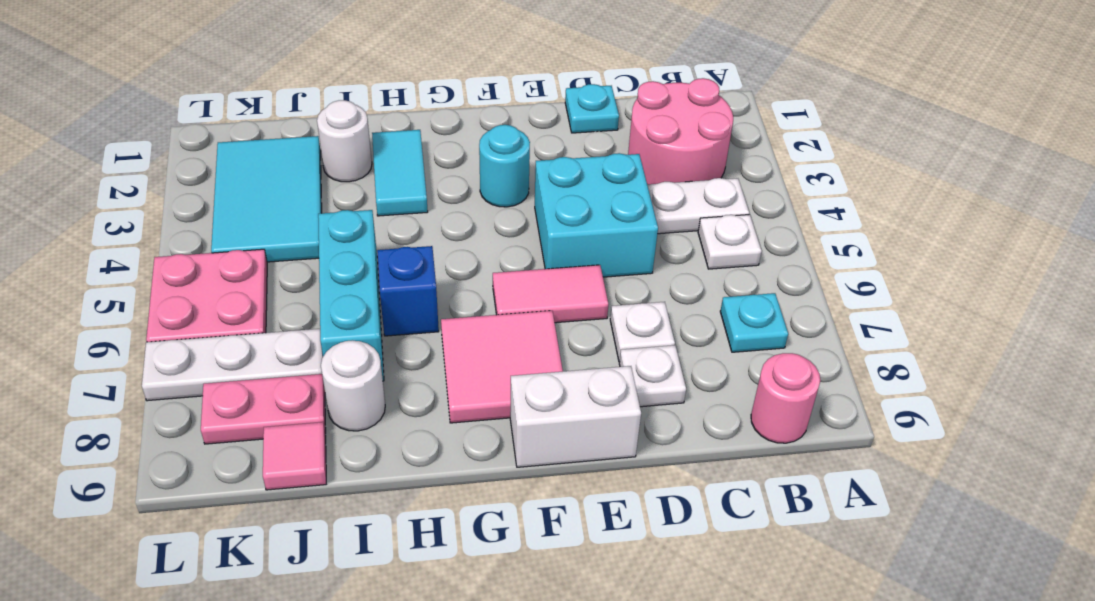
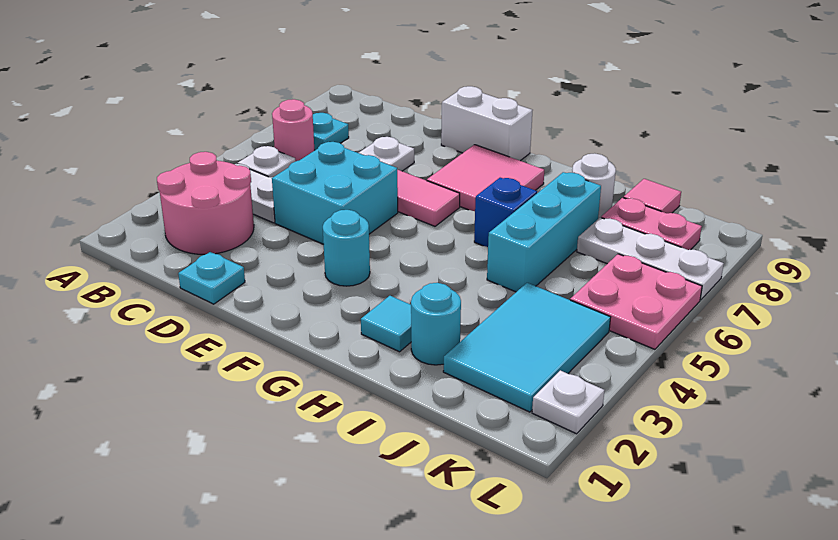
pink round brick B9 level 1 -> pink round brick B6 level 1
white plate D8 level 1 -> white plate L2 level 1
cyan tile H2:H3 level 1 -> cyan tile H2 level 1
white round brick I2 level 1 -> cyan round brick I2 level 1

